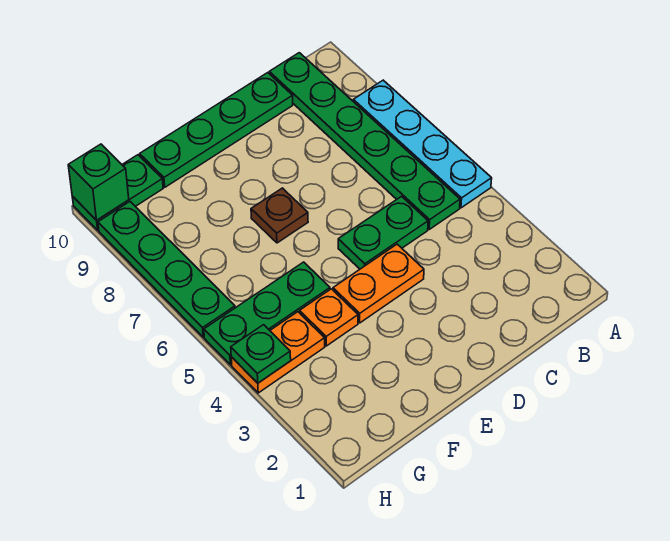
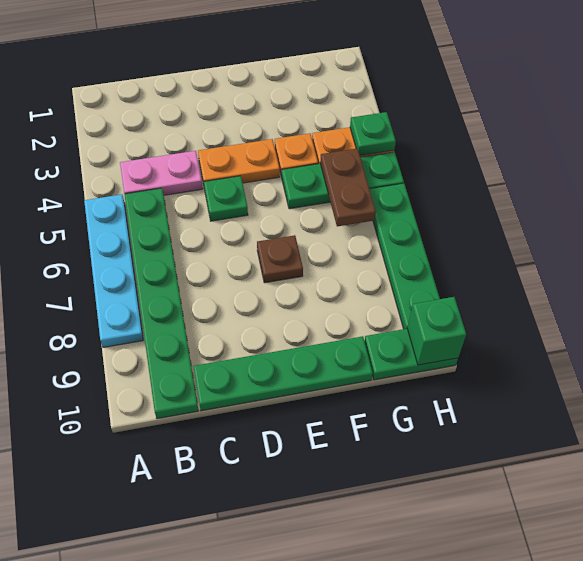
none -> pink plate B4:C4 level 1
green plate C5:D5 level 1 -> green plate D5 level 1
none -> brown plate G5:G6 level 2

